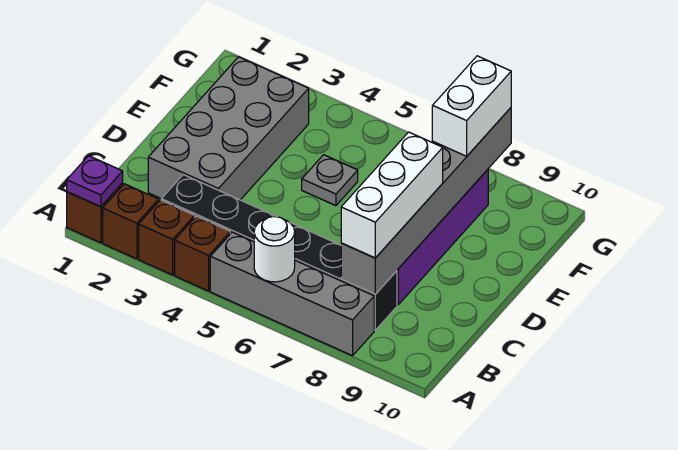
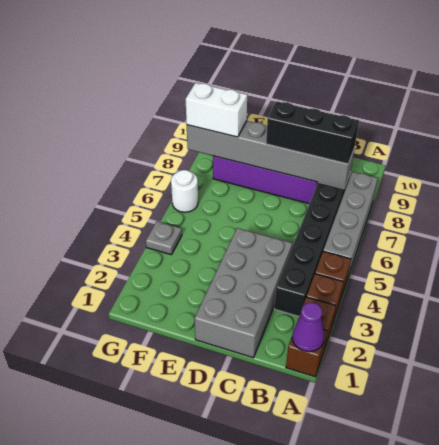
purple plate A1 level 2 -> purple cone A1 level 2
white round brick A6 level 2 -> white round brick G6 level 1
white brick B8:D8 level 3 -> black brick B8:D8 level 3
grey brick C2:F3 level 1 -> grey brick C1:D4 level 1
grey plate E5 level 1 -> grey plate G4 level 1

